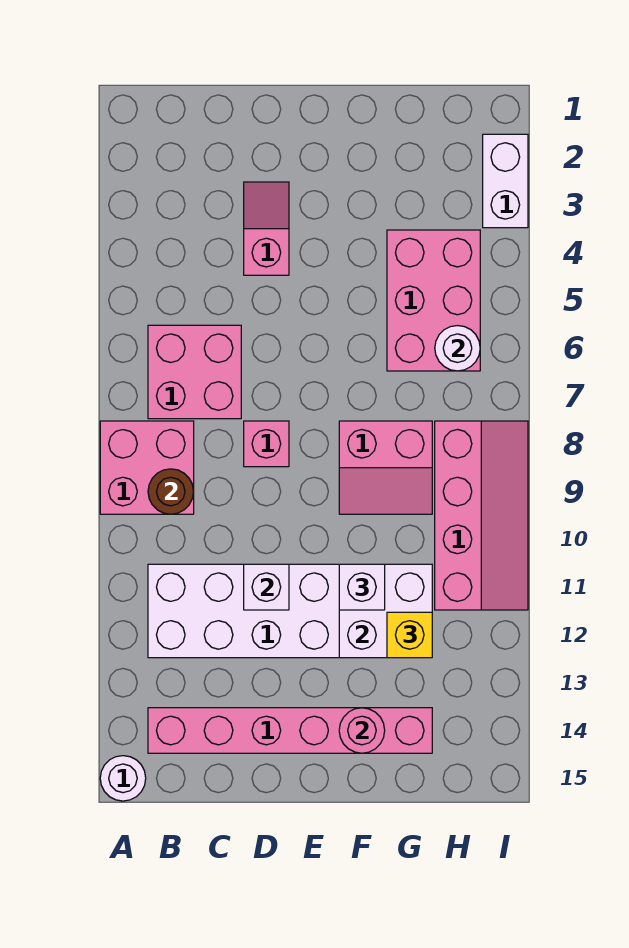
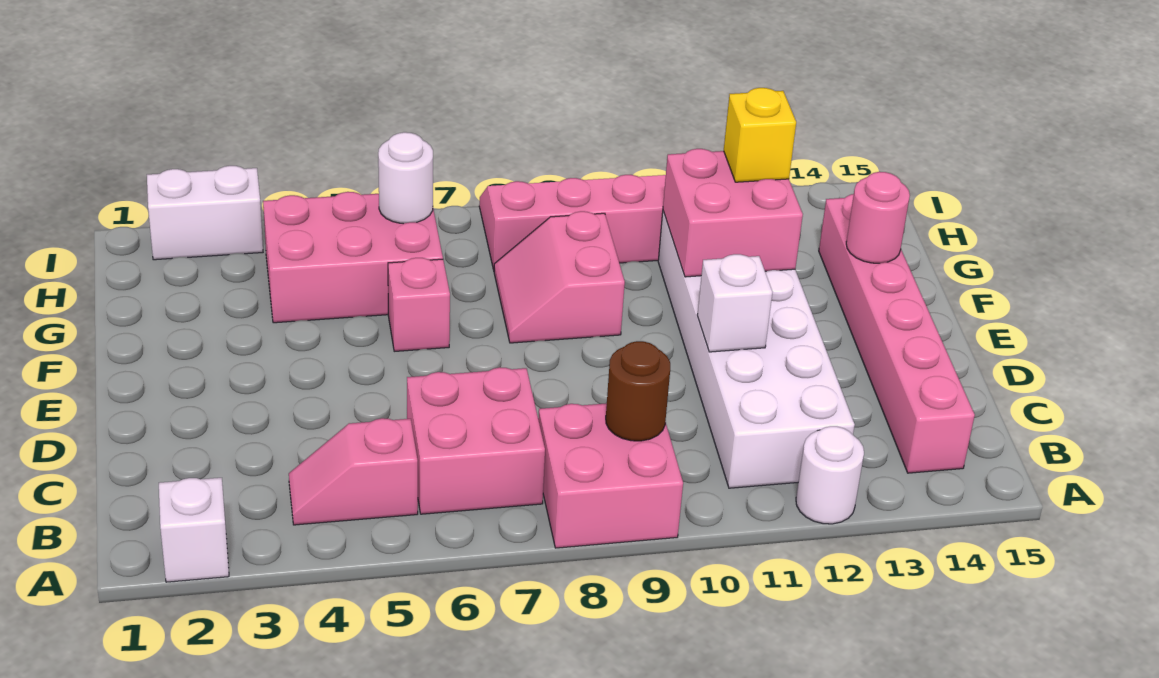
white round brick A15 level 1 -> white round brick A12 level 1
pink slope D3:D4 level 1 top 4 -> pink slope B4:B5 level 1 top 5
pink brick D8 level 1 -> pink brick F6 level 1
pink slope F8:G9 level 1 top 8 -> pink slope F8:G9 level 1 top 9
white brick F11:G12 level 2 -> pink brick F11:G12 level 2
white brick F11 level 3 -> white brick A2 level 1

